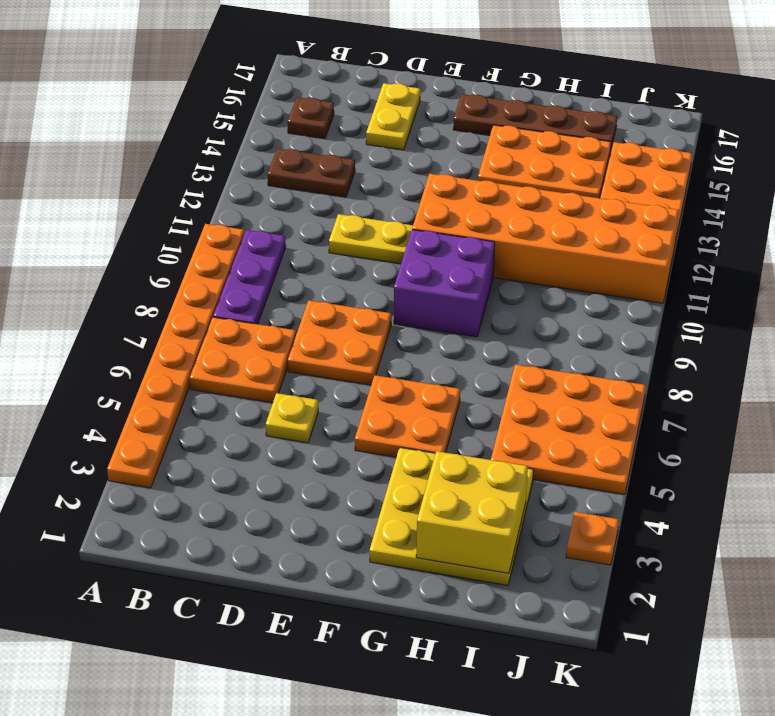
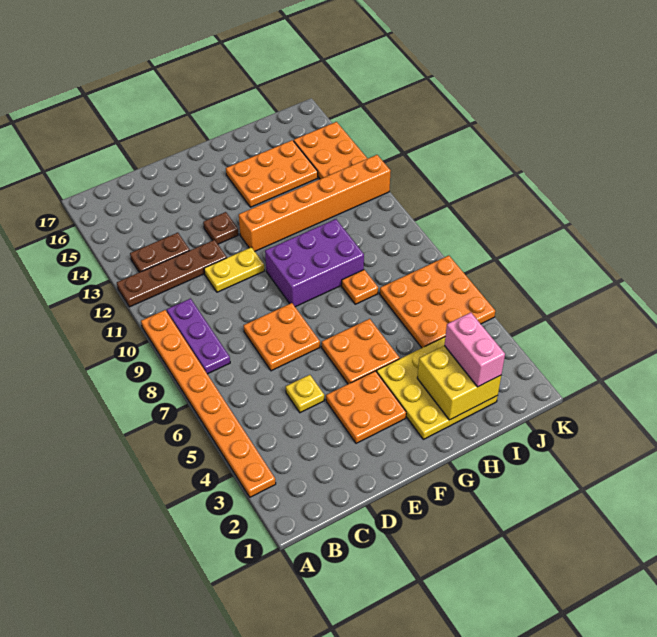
orange plate B6:C7 level 1 -> orange plate E3:F4 level 1
brown plate B15 level 1 -> brown plate E13 level 1
yellow plate D15:D16 level 1 -> none
purple brick F9:G10 level 1 -> purple brick F9:H10 level 1
orange brick F11:K12 level 1 -> orange brick F12:K12 level 1
brown plate F16:I16 level 1 -> brown plate A12:D12 level 1
none -> pink brick I2:I3 level 3
orange plate K3 level 1 -> orange plate H8 level 1

